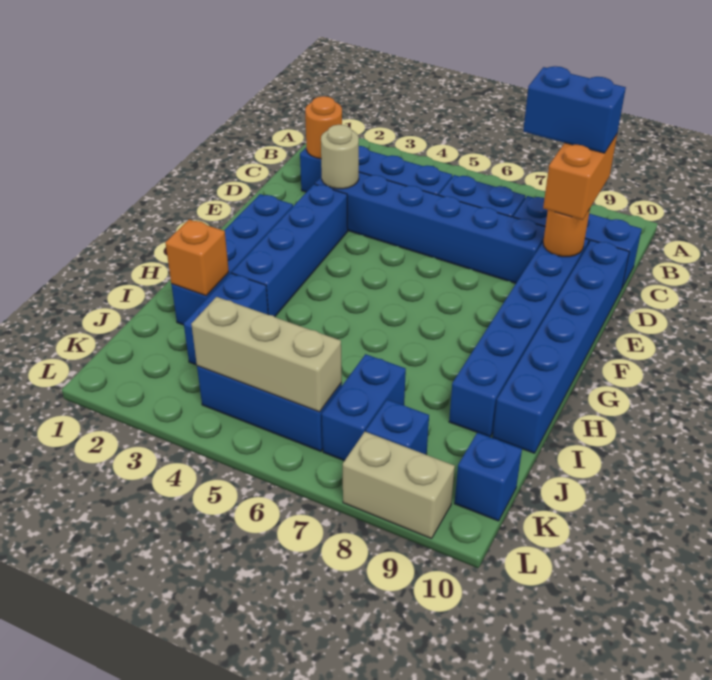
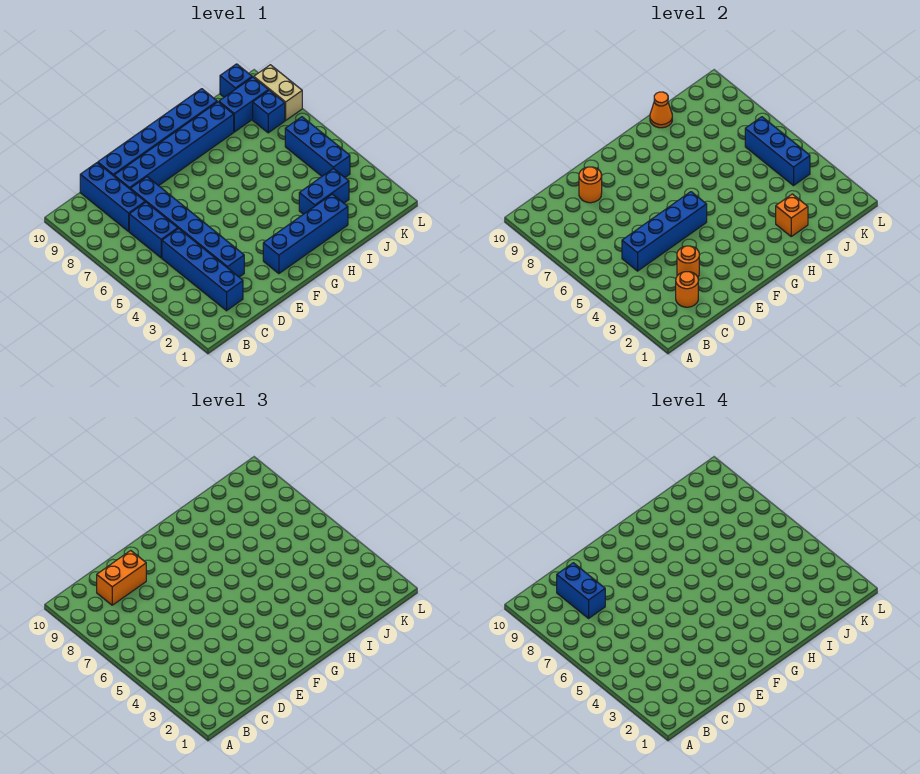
tan round brick D3 level 2 -> orange round brick D3 level 2
blue brick E3:H3 level 1 -> blue brick C5:F5 level 2
none -> orange cone I10 level 2
blue brick J7:K7 level 1 -> blue brick J9:K9 level 1
tan brick K4:K6 level 2 -> blue brick K4:K6 level 2

